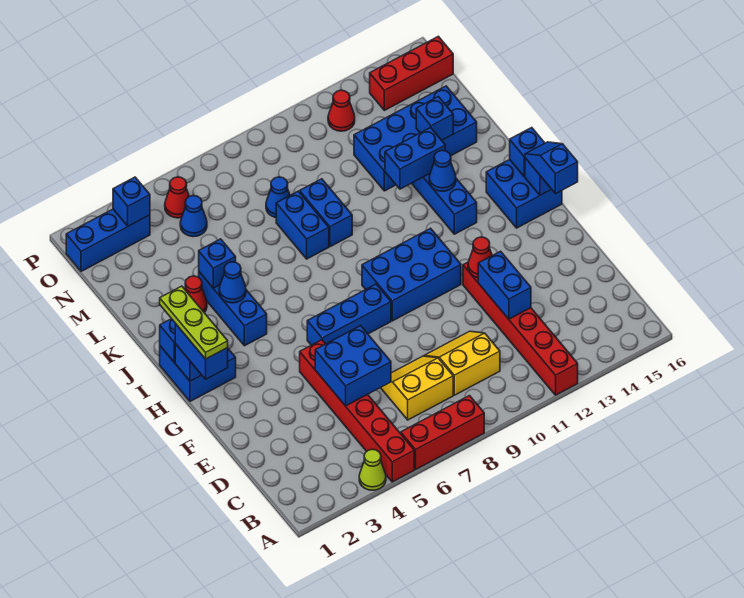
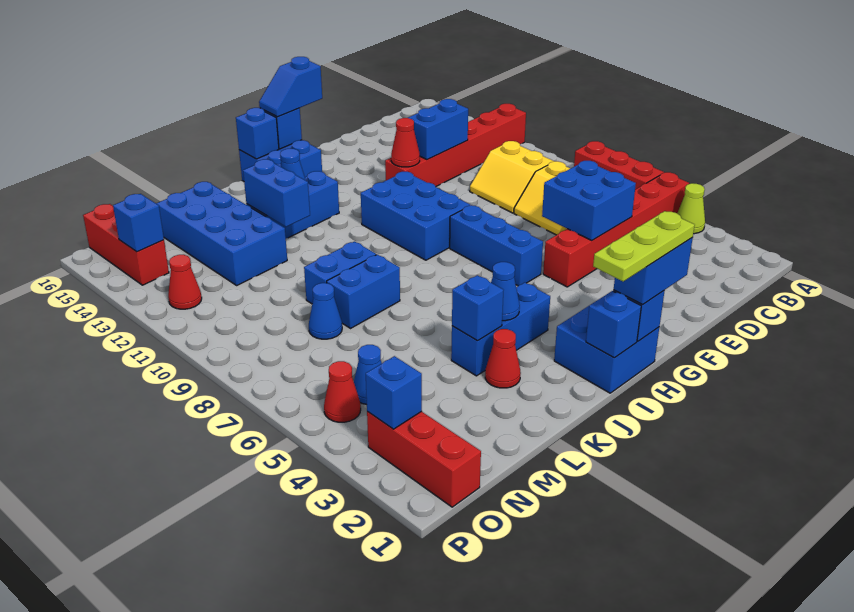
blue brick L14 level 2 -> blue brick O14 level 2
blue brick O1:O3 level 1 -> red brick O1:O3 level 1

